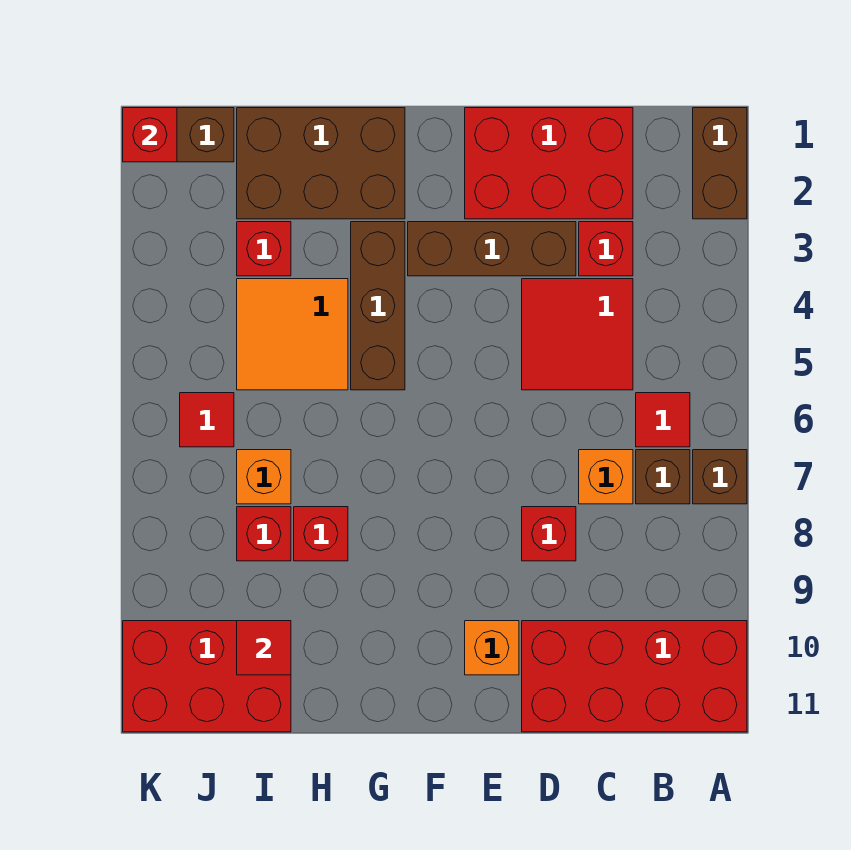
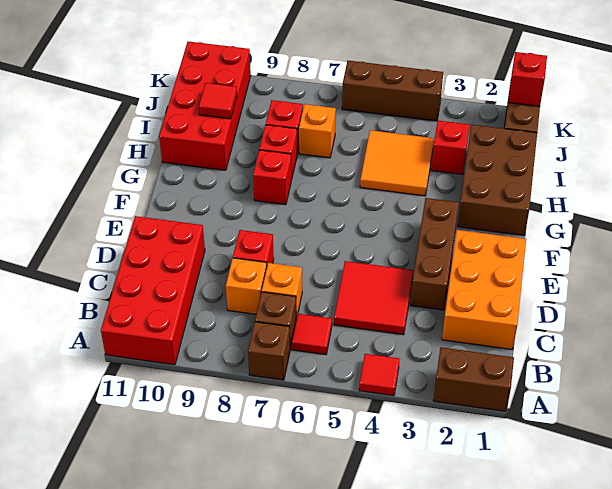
red brick C1:E2 level 1 -> orange brick C1:E2 level 1
red brick C3 level 1 -> red brick G8 level 1
orange brick E10 level 1 -> orange brick C8 level 1
brown brick G3:G5 level 1 -> brown brick K4:K6 level 1
red brick I10:K11 level 1 -> red brick H10:K11 level 1
red tile J6 level 1 -> red tile A4 level 1

